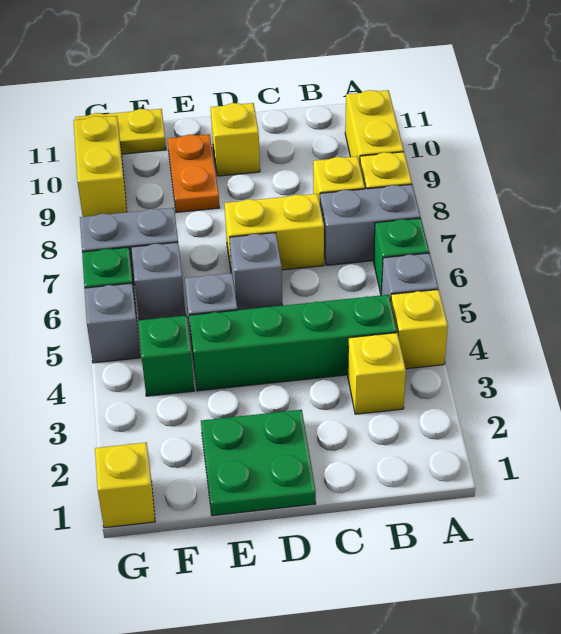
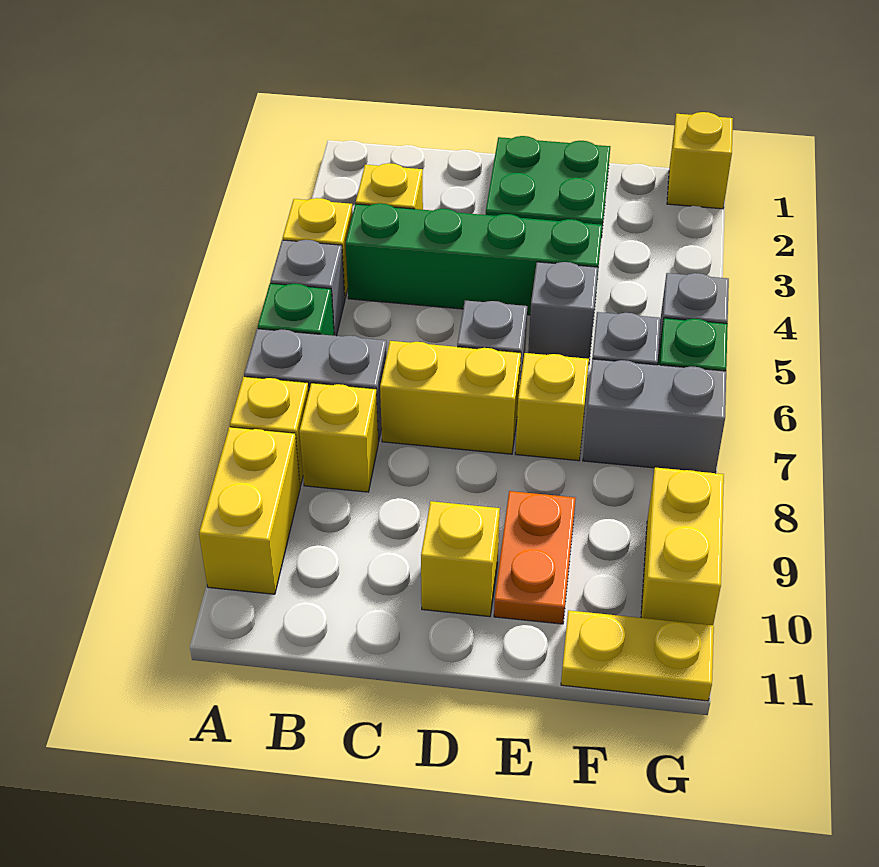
none -> yellow brick E7 level 1
green brick F4 level 1 -> none

